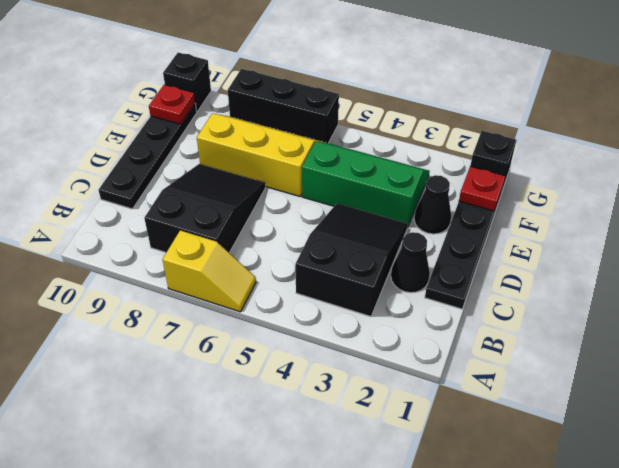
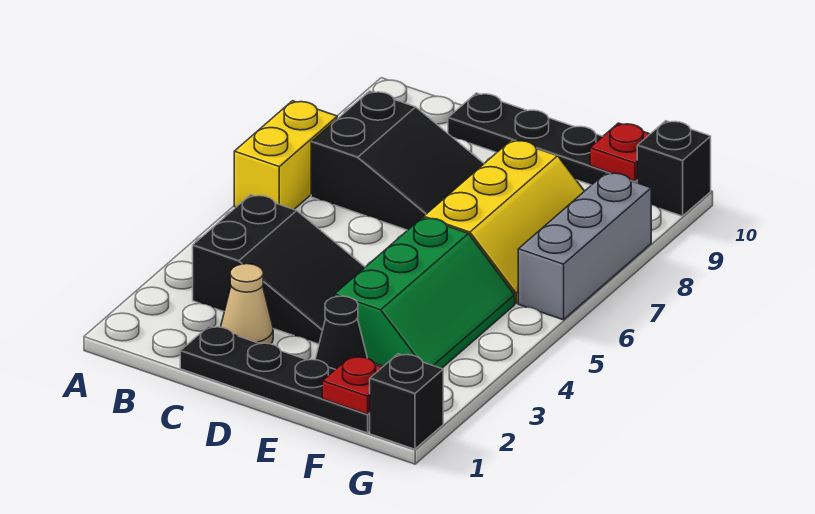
yellow slope A6:A7 level 1 top 7 -> yellow brick A6:A7 level 1
black cone C2 level 1 -> tan cone C2 level 1
black brick G6:G8 level 1 -> grey brick G6:G8 level 1

